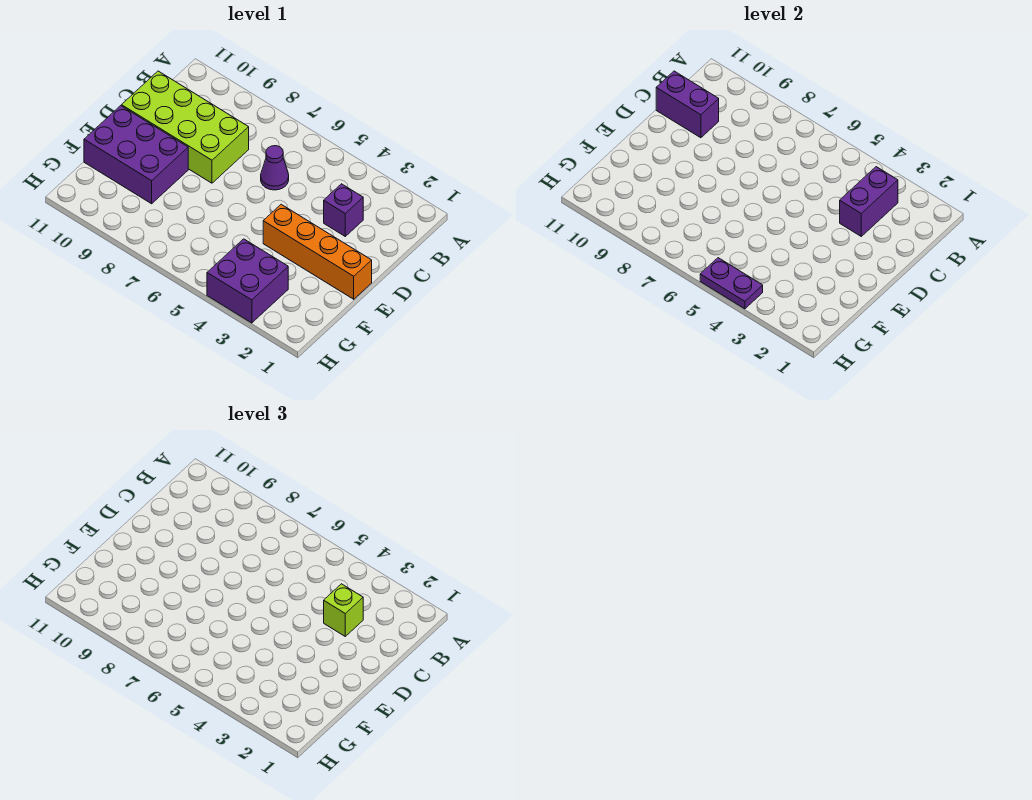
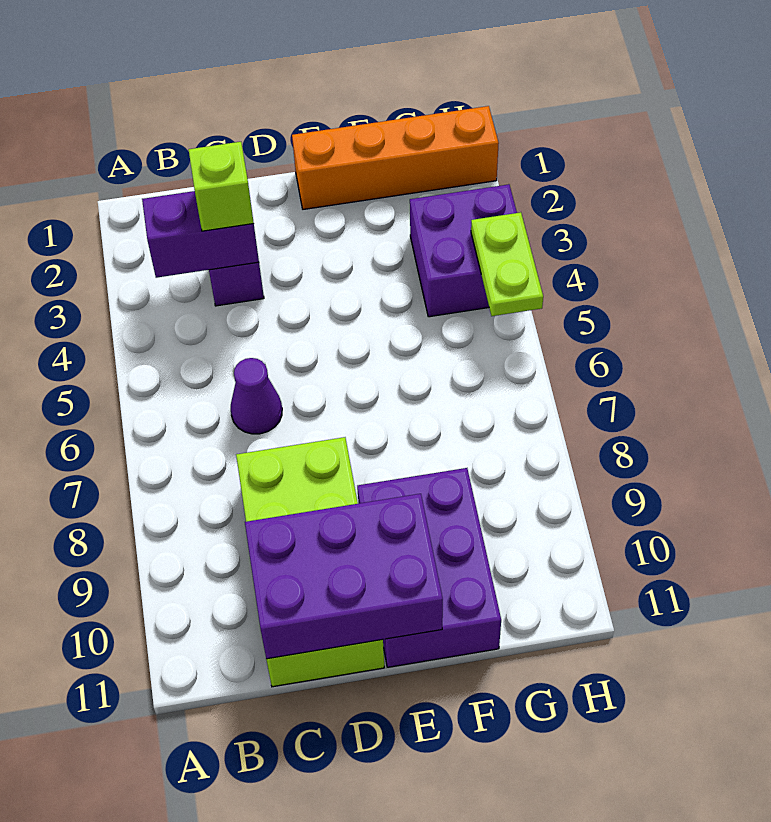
purple brick C10:C11 level 2 -> purple brick C10:E11 level 2
orange brick E1:E4 level 1 -> orange brick E1:H1 level 1
purple plate H4:H5 level 2 -> lime plate H4:H5 level 2

